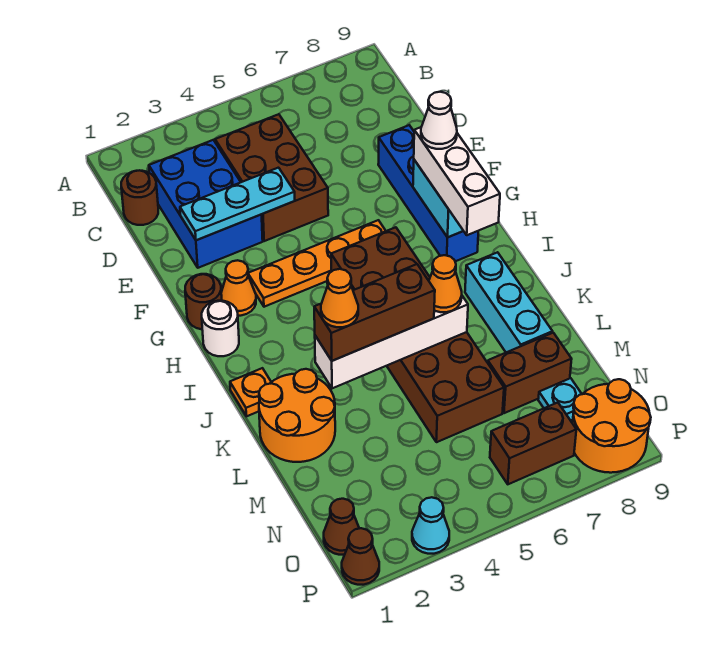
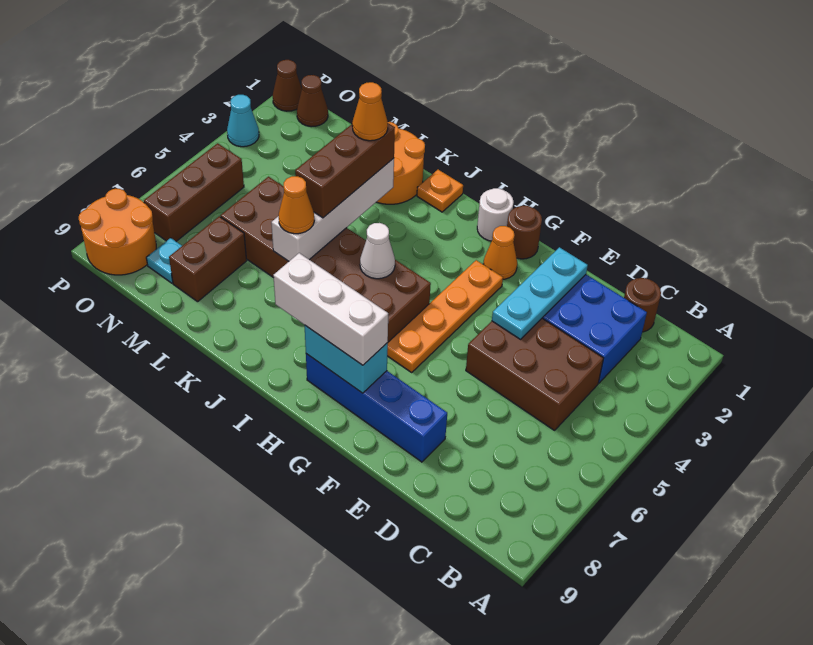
white cone G8 level 4 -> white cone I5 level 2
cyan brick J8:L8 level 1 -> none
brown brick O6:O7 level 1 -> brown brick O5:O7 level 1

